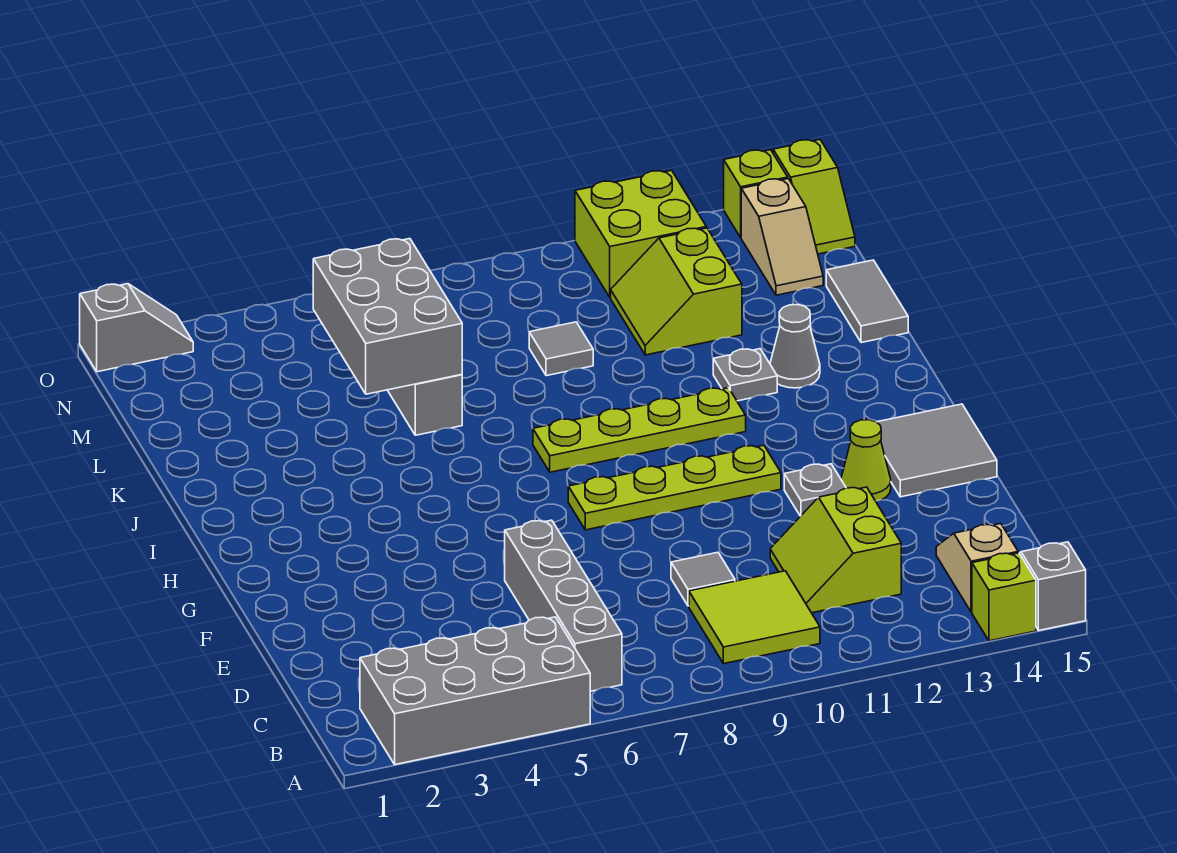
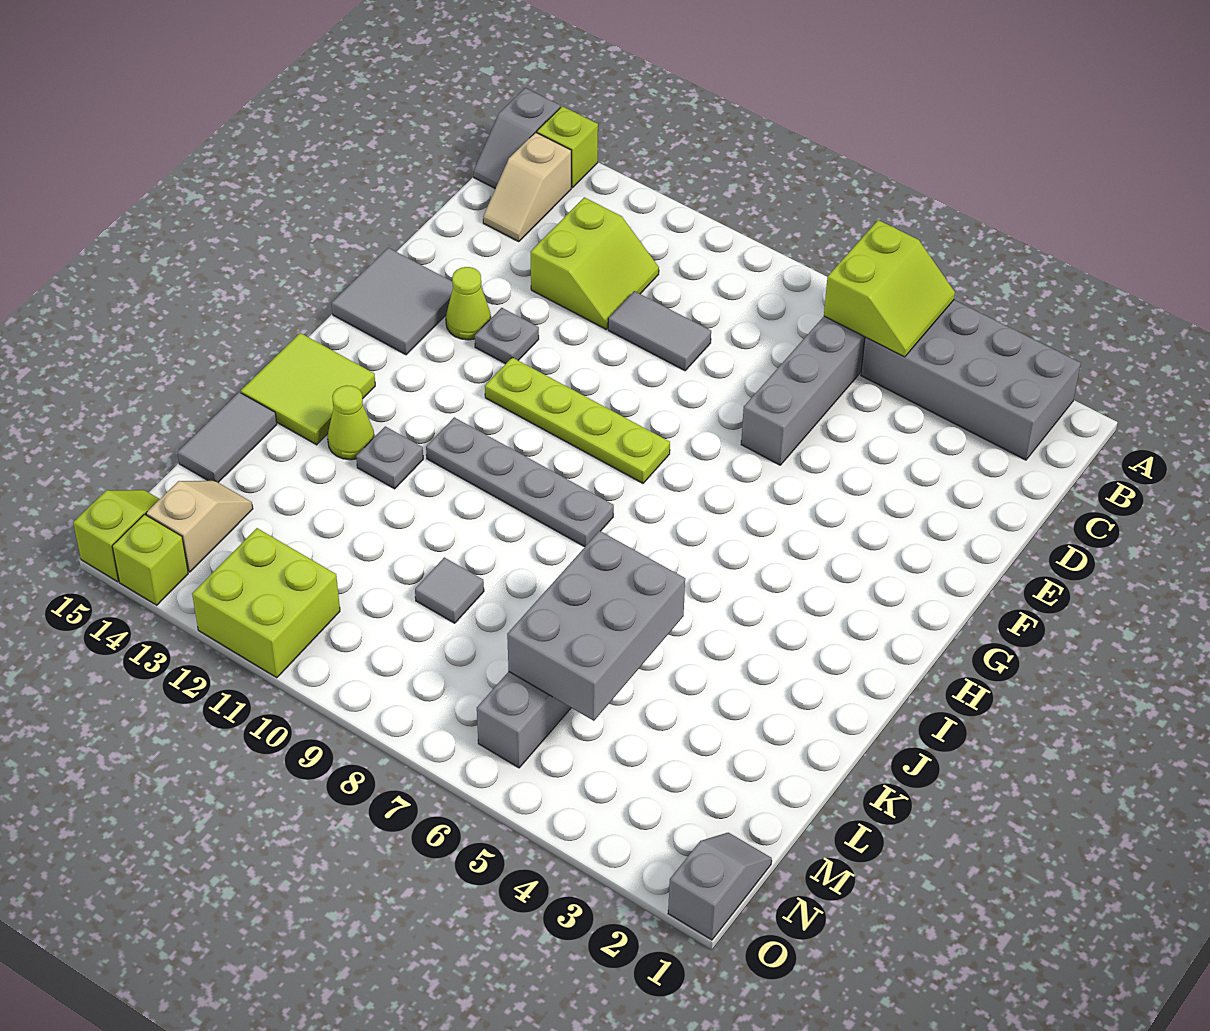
lime tile B9:C10 level 1 -> lime tile I14:J15 level 1
grey tile D9 level 1 -> grey tile D9:D10 level 1
lime plate I8:I11 level 1 -> grey plate I8:I11 level 1
grey cone J13 level 1 -> lime cone J13 level 1
lime slope L11:M12 level 1 top 12 -> lime slope A5:B6 level 2 top 6
grey slope O1:O2 level 1 top 1 -> grey slope N1:O1 level 1 top O

